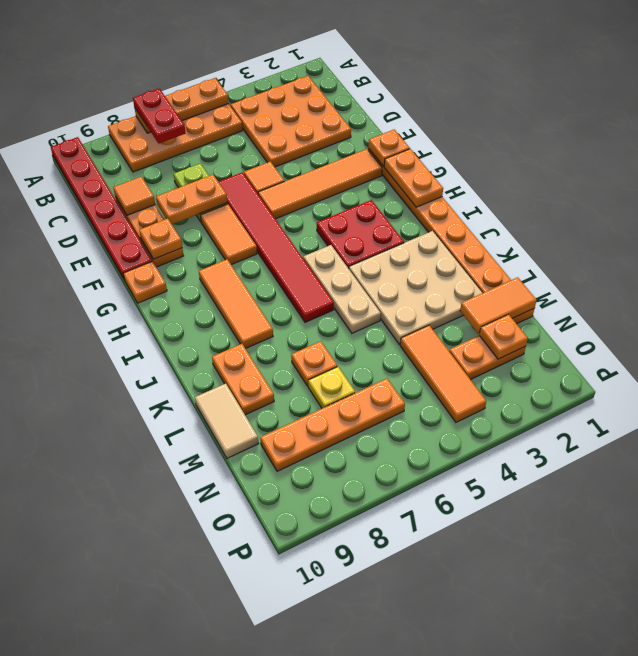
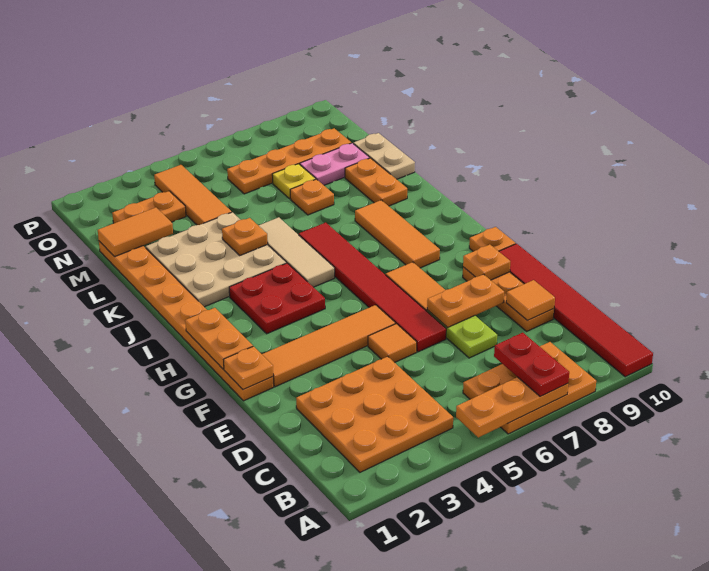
orange plate A5:B8 level 1 -> orange plate A6:B8 level 1
red plate A10:F10 level 1 -> red tile A10:F10 level 1
tan plate I5:K5 level 1 -> tan tile I5:K5 level 1
tan tile L10:M10 level 1 -> tan plate L10:M10 level 1
none -> pink plate M8:M9 level 1
orange plate N2 level 2 -> orange plate K4 level 2

